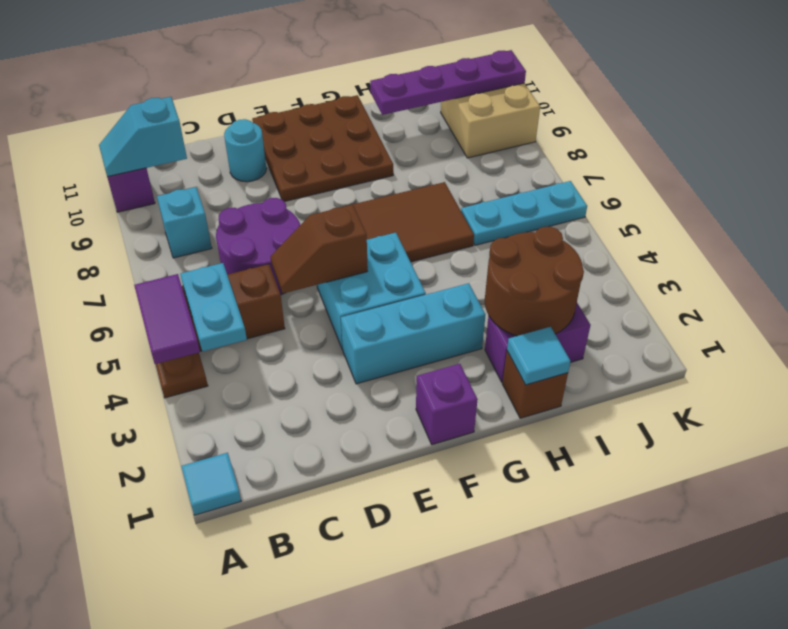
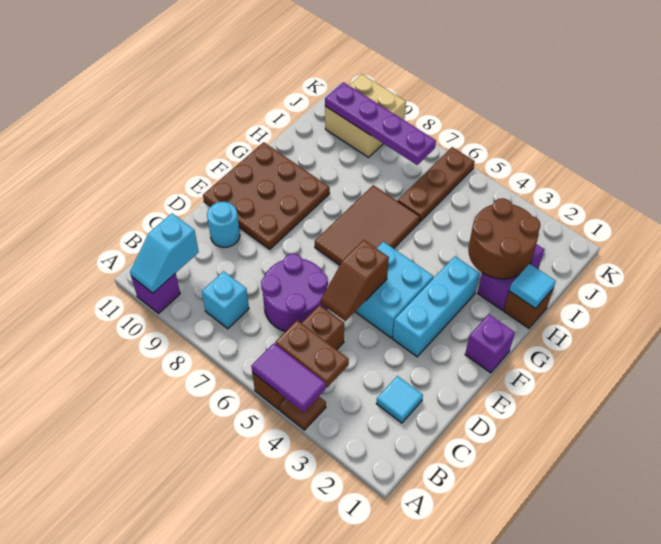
cyan tile A1 level 1 -> cyan tile C2 level 1
cyan plate B4:B5 level 2 -> brown plate B4:B5 level 2
purple plate H10:K10 level 2 -> purple plate J7:J10 level 2
cyan plate I6:K6 level 1 -> brown plate I6:K6 level 1

